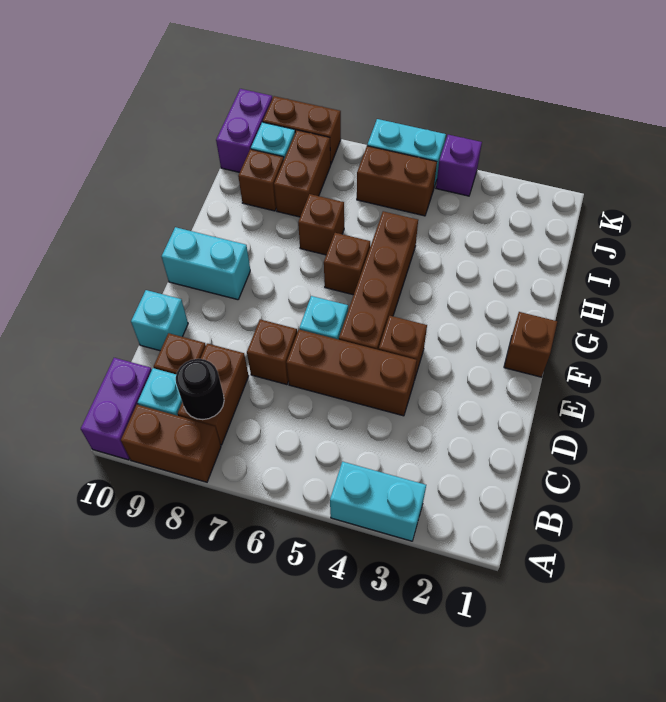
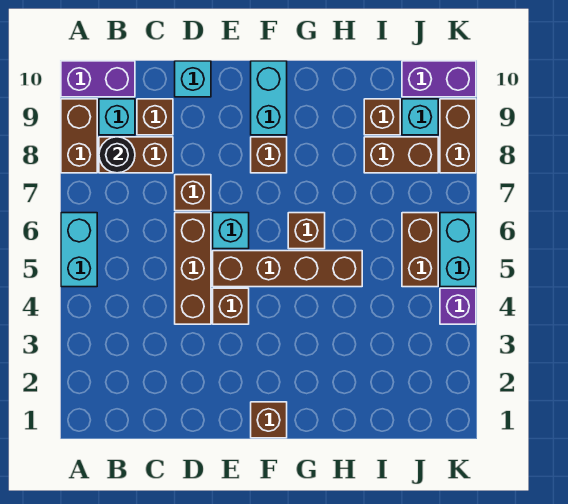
cyan brick A3:A4 level 1 -> cyan brick A5:A6 level 1
brown brick H7 level 1 -> brown brick F8 level 1

